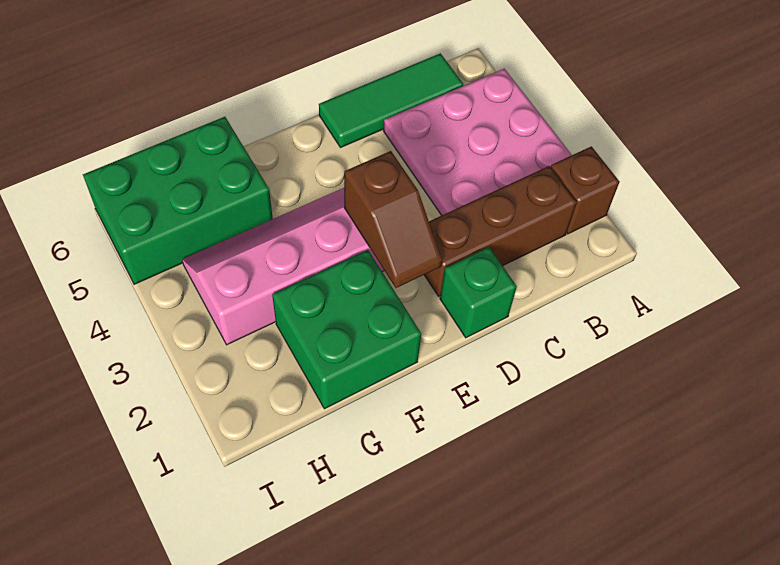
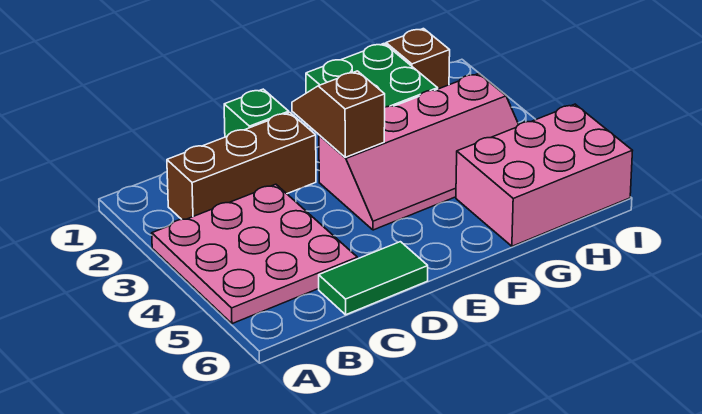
brown brick A2 level 1 -> brown brick H1 level 1
green tile B6:D6 level 1 -> green tile C6:D6 level 1
green brick G5:I6 level 1 -> pink brick G5:I6 level 1

